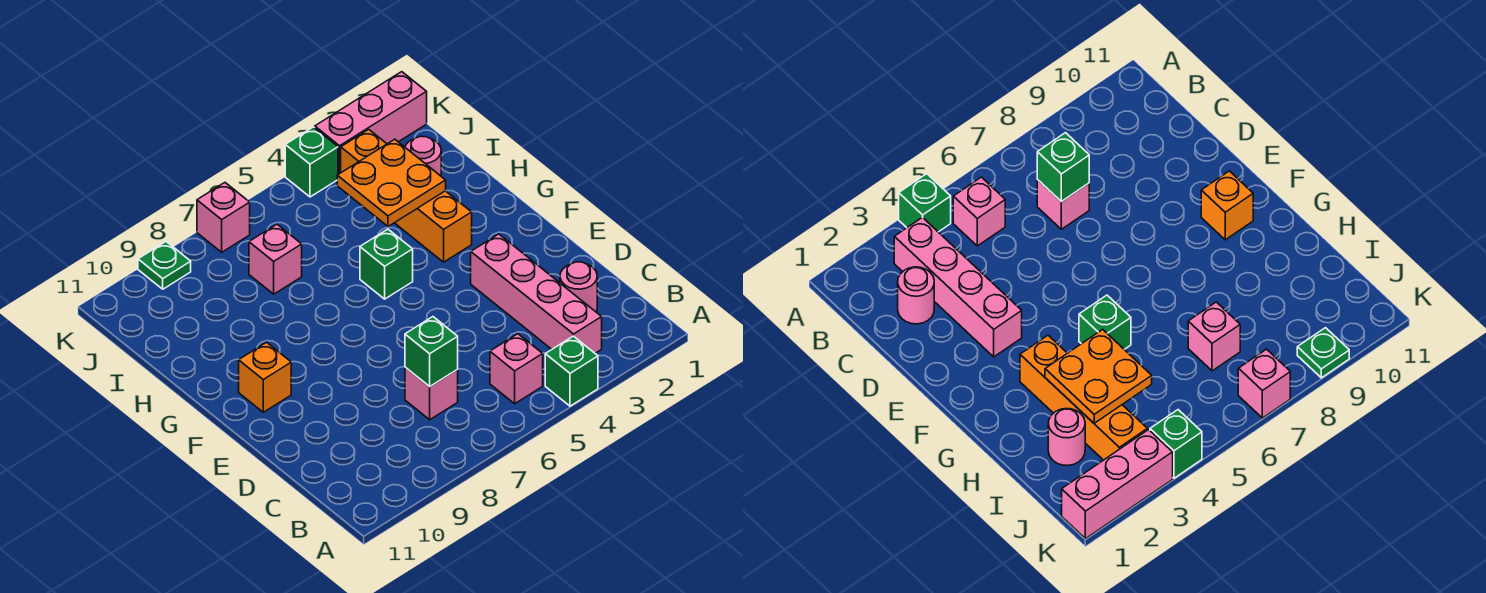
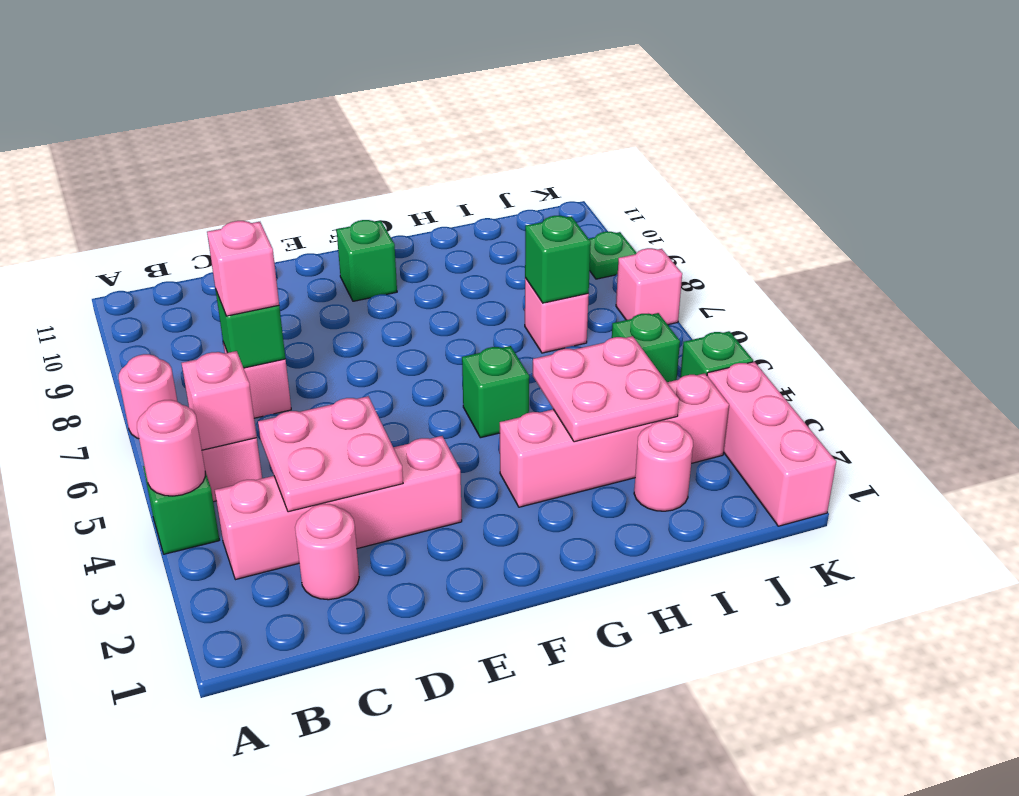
none -> pink round brick A4 level 2
none -> pink round brick A7 level 1
none -> pink brick B5 level 2
none -> pink plate C3:D4 level 2
none -> pink brick C7 level 3
orange brick F10 level 1 -> green brick F10 level 1
orange brick G3:J3 level 1 -> pink brick G3:J3 level 1
orange plate H3:I4 level 2 -> pink plate H3:I4 level 2
none -> green brick I7 level 2
none -> green brick J5 level 1

